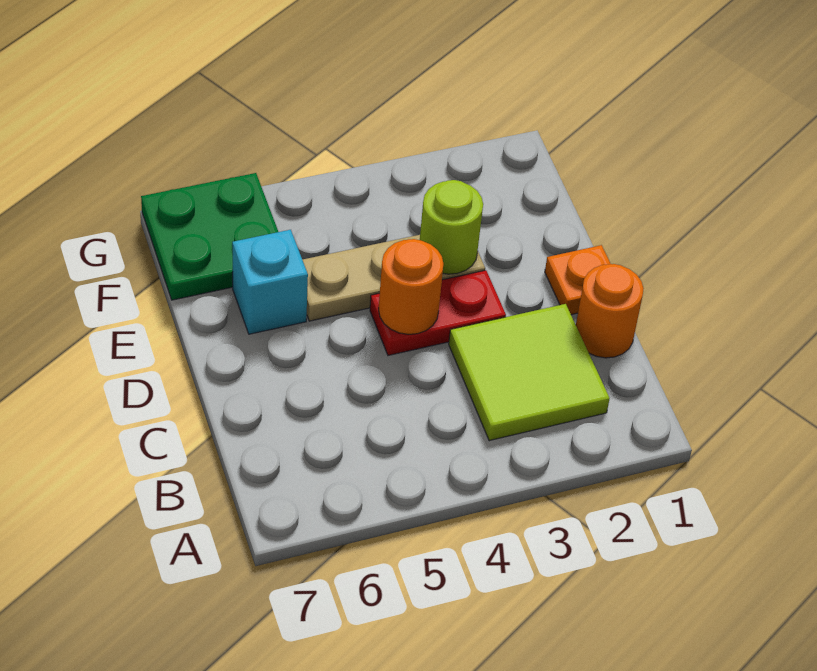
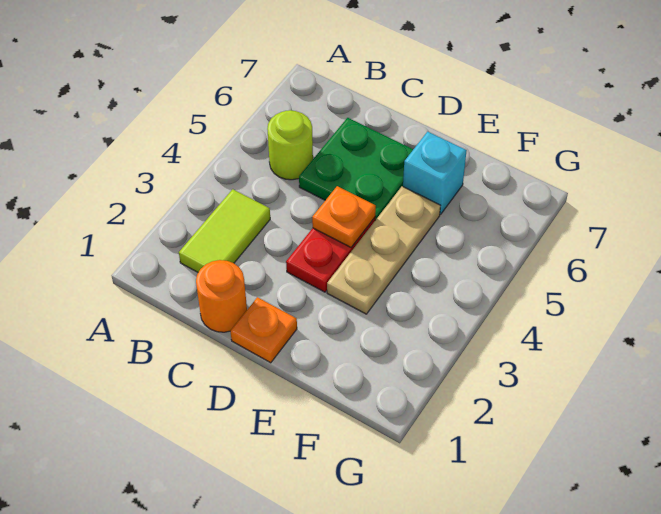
lime tile B2:C3 level 1 -> lime tile B2:B3 level 1
orange round brick D4 level 2 -> orange plate D4 level 2
lime round brick E3 level 2 -> lime round brick B5 level 1
green plate F6:G7 level 1 -> green plate C5:D6 level 1

